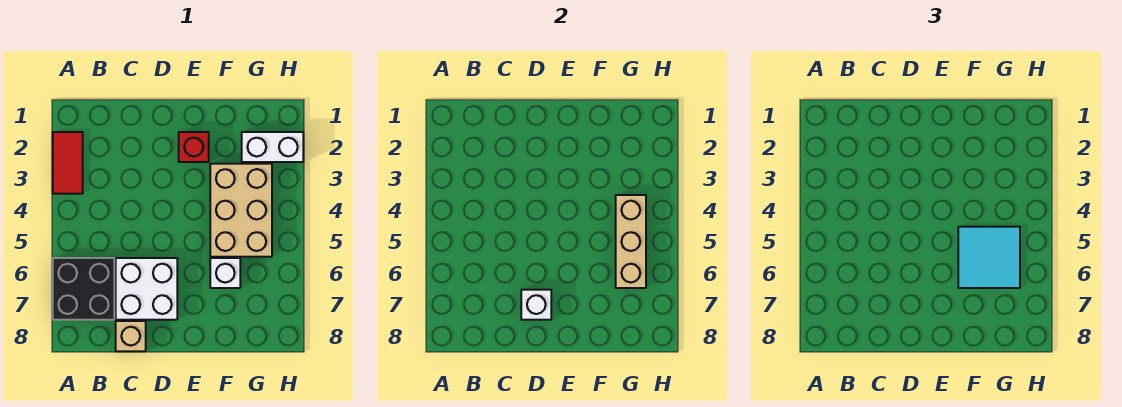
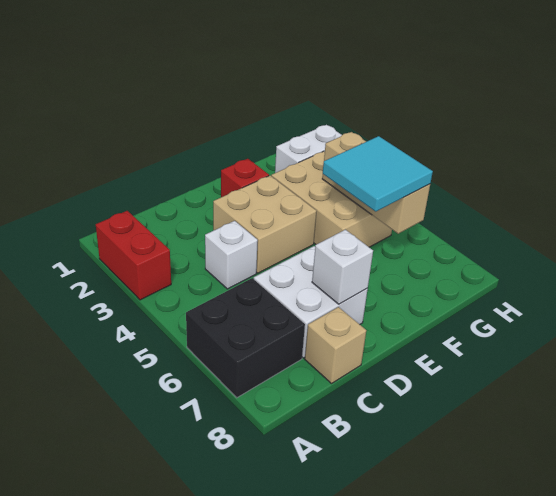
red tile A2:A3 level 1 -> red brick A2:A3 level 1
none -> tan brick D3:E4 level 1
white brick F6 level 1 -> white brick C4 level 1

